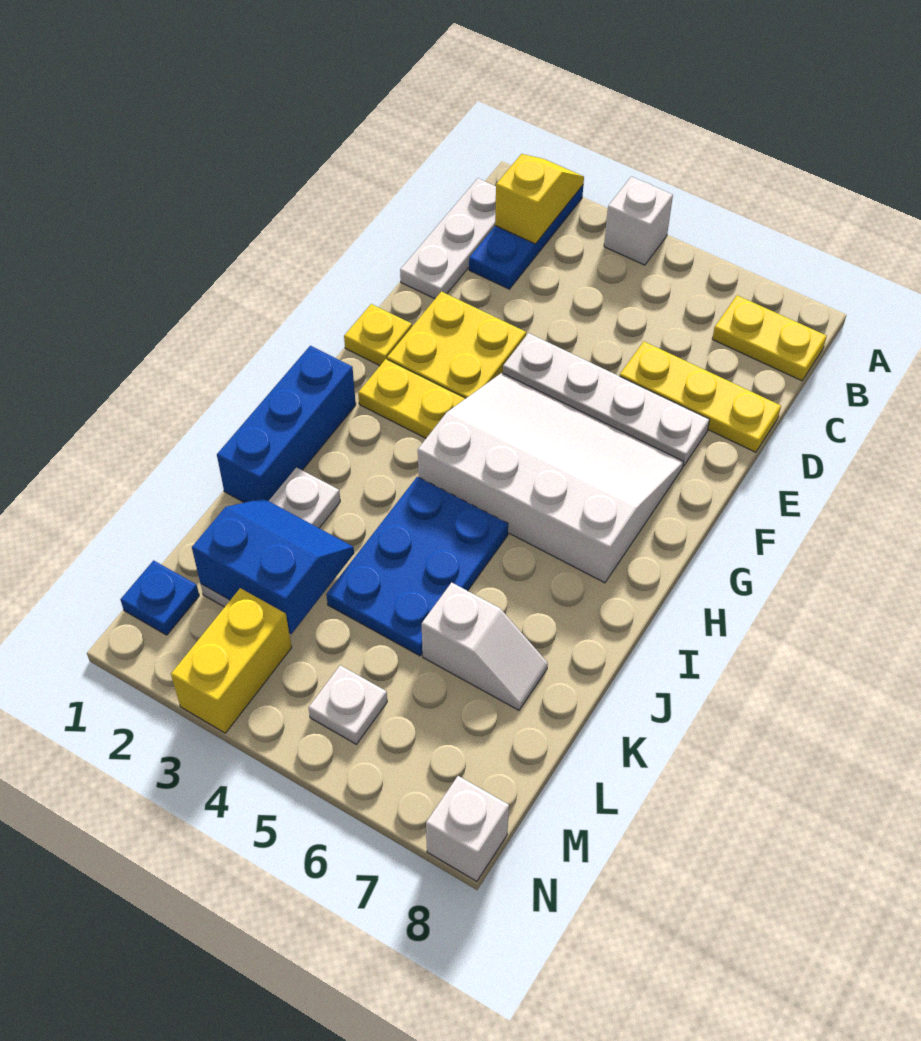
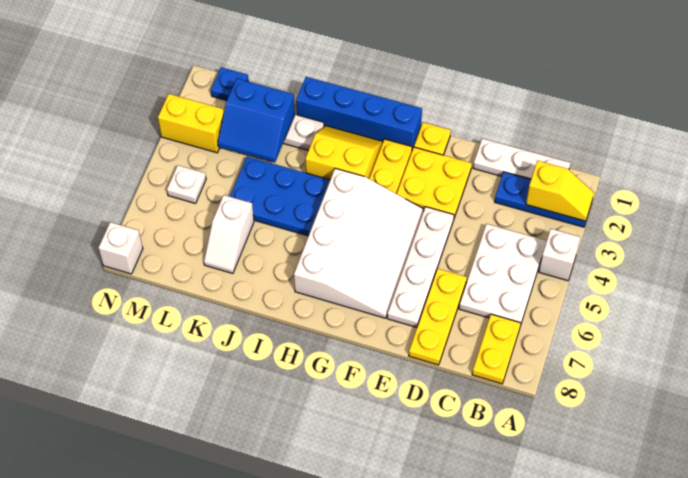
none -> white plate B4:C6 level 1
blue brick H1:J1 level 1 -> blue brick G1:J1 level 1
none -> yellow slope H2:I3 level 1 top 3
blue slope K2:L3 level 2 top L -> blue slope K2:L3 level 2 top 2

